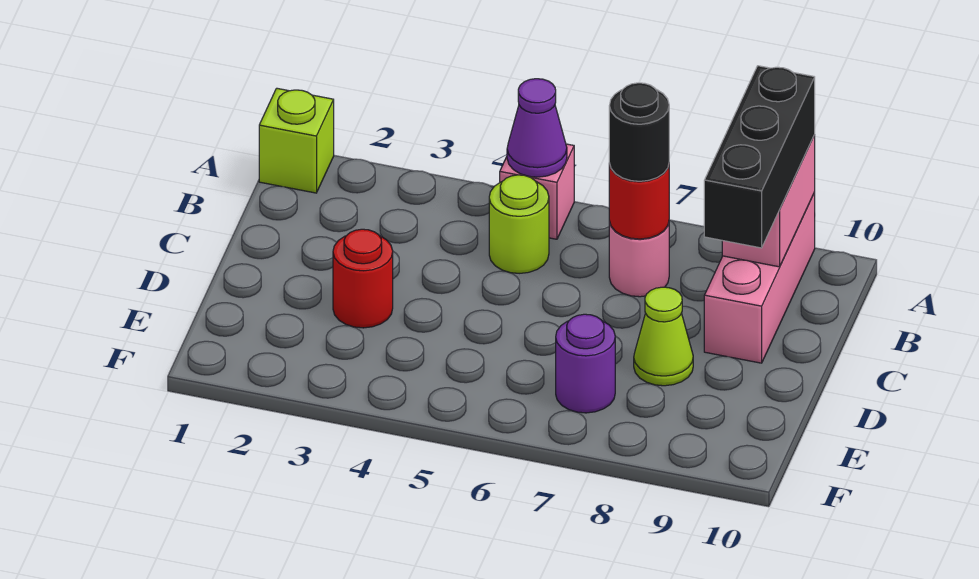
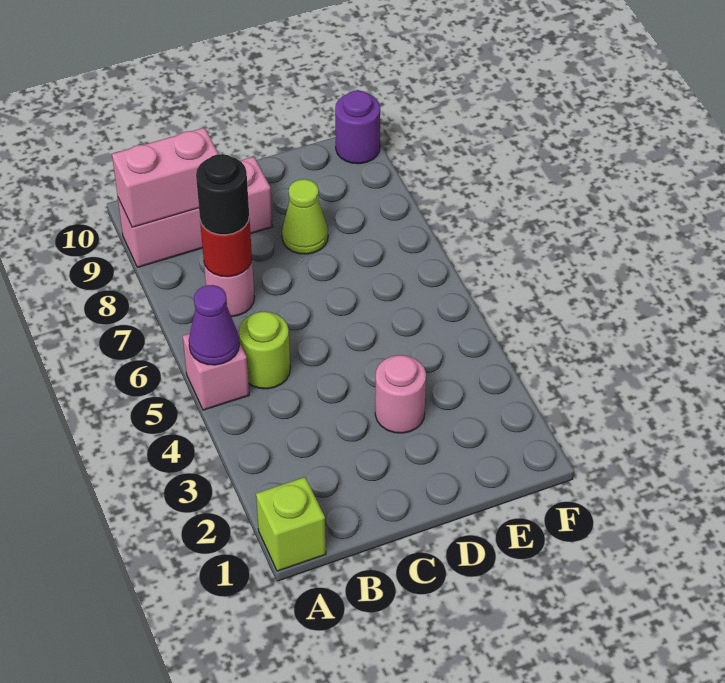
black brick A9:C9 level 3 -> none
red round brick D3 level 1 -> pink round brick D3 level 1
purple round brick E7 level 1 -> purple round brick F10 level 1

